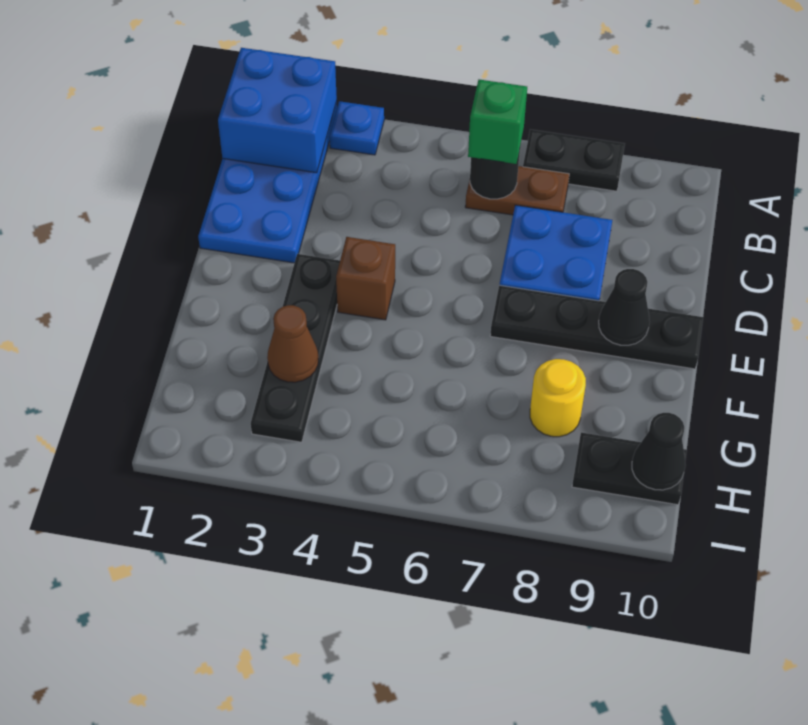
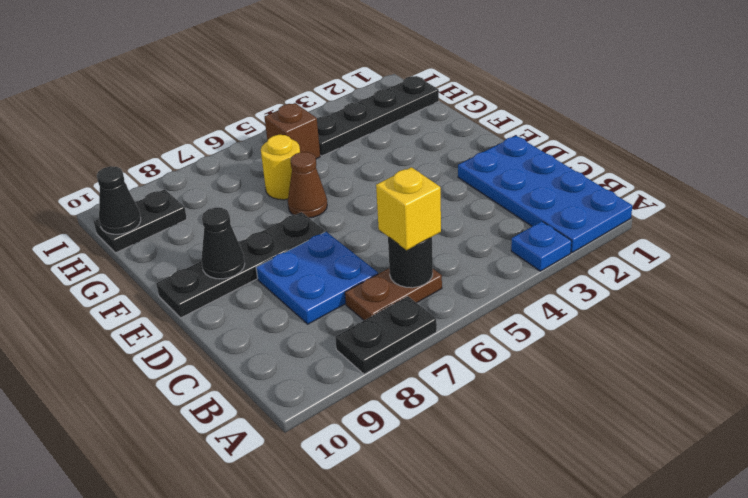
blue brick A1:B2 level 2 -> none
green brick B6 level 3 -> yellow brick B6 level 3
black plate E3:H3 level 1 -> black plate H1:H4 level 1
brown brick E4 level 1 -> brown brick H5 level 1
brown cone G3 level 2 -> brown cone F6 level 1
yellow round brick G8 level 1 -> yellow round brick G6 level 1

